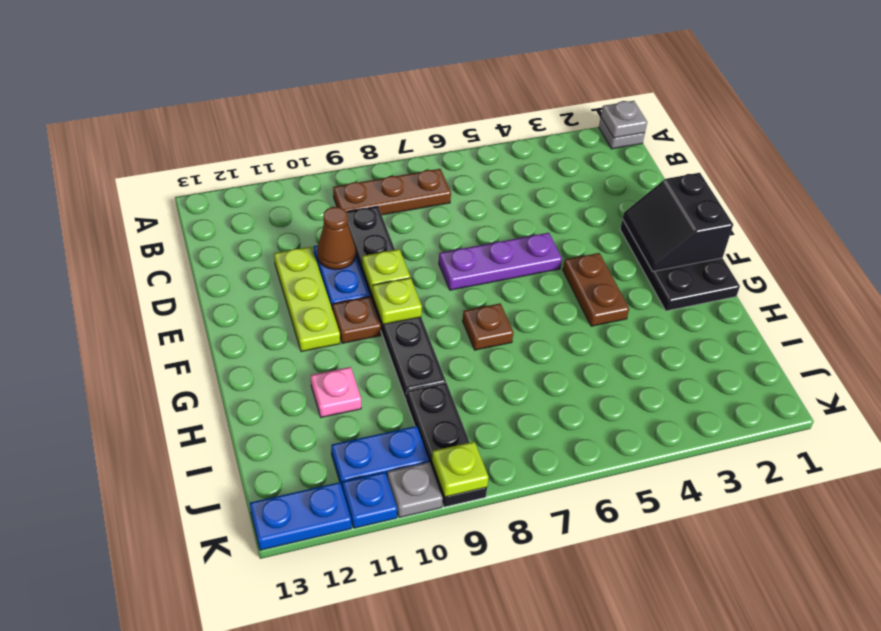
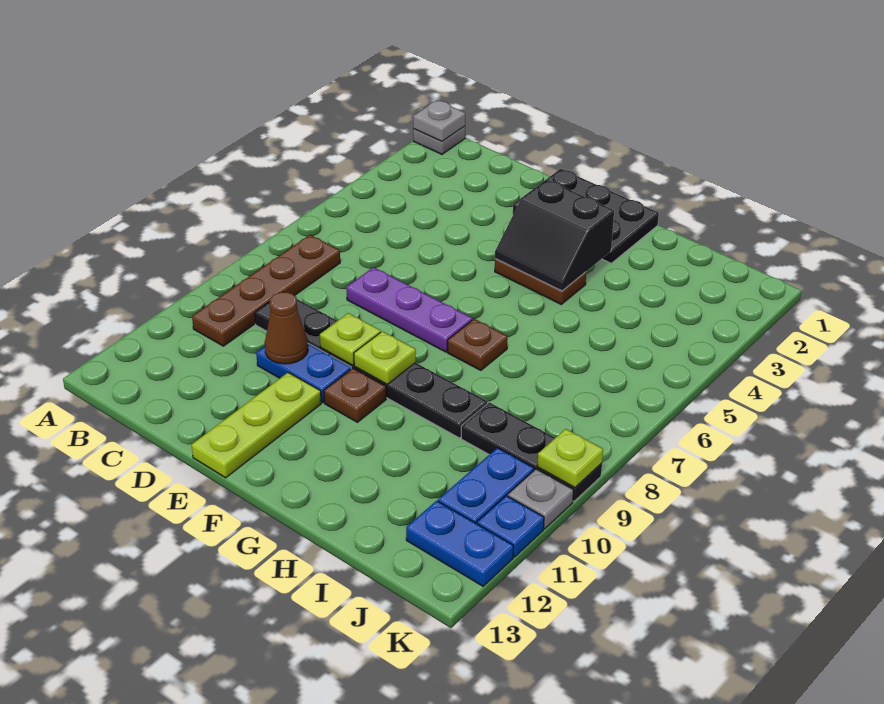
brown plate B7:B9 level 1 -> brown plate B7:B10 level 1
lime plate D11:F11 level 1 -> lime plate E11:E13 level 1
black slope E1:F2 level 2 top 1 -> black slope F3:G4 level 2 top 3
purple plate E5:E7 level 1 -> purple plate D7:F7 level 1
pink plate H11 level 1 -> none
blue plate K12:K13 level 1 -> blue plate J12:K12 level 1

